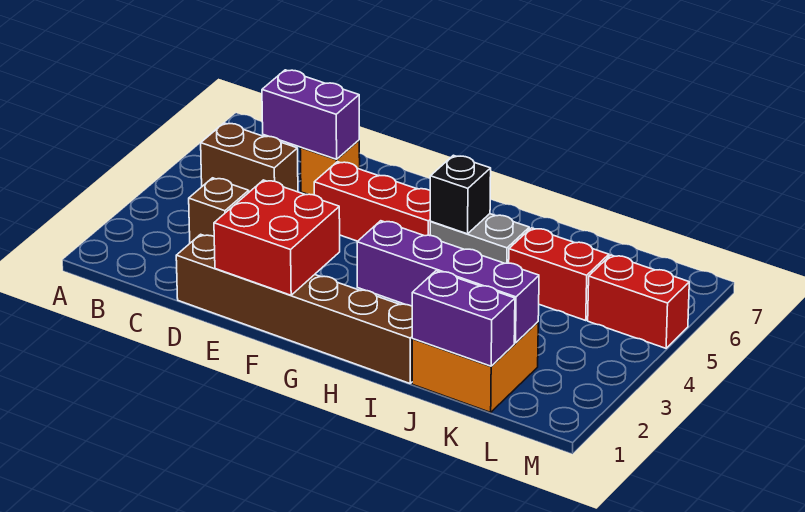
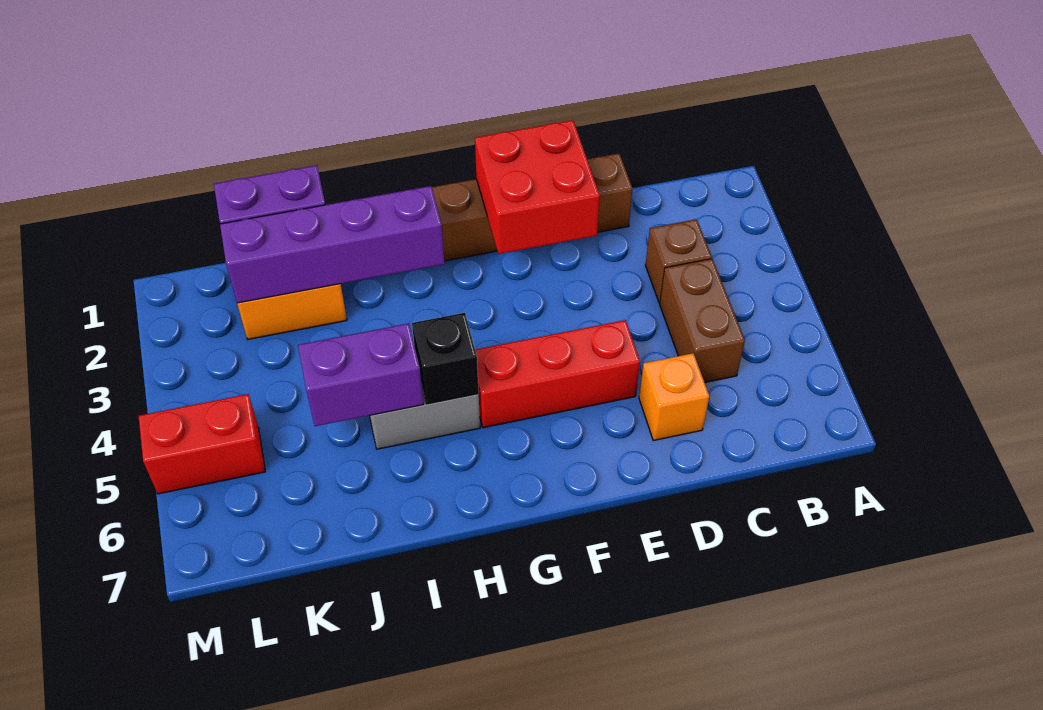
brown brick B5:C5 level 1 -> brown brick C4:C5 level 1
purple brick C6:D6 level 2 -> purple brick I5:J5 level 2
red brick J5:K5 level 1 -> none

